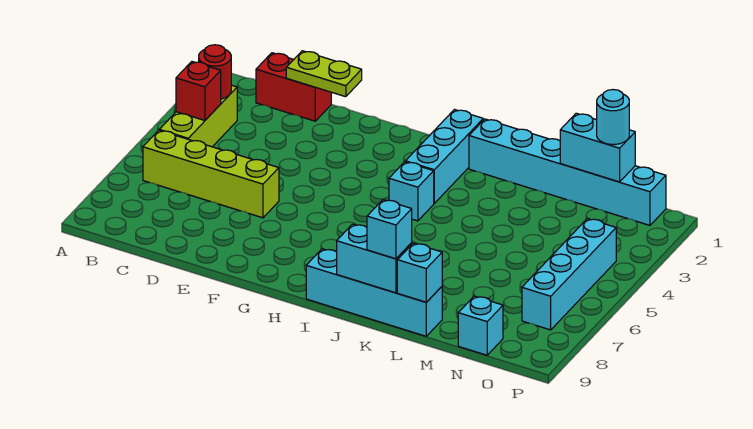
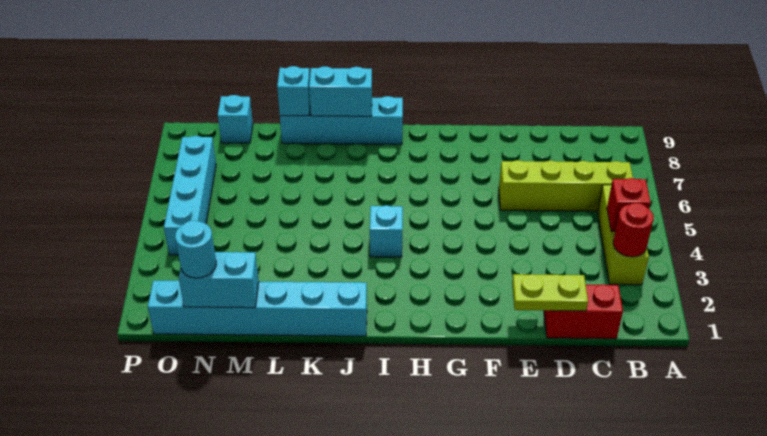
cyan brick I1:I3 level 1 -> none
cyan brick K9 level 3 -> none

